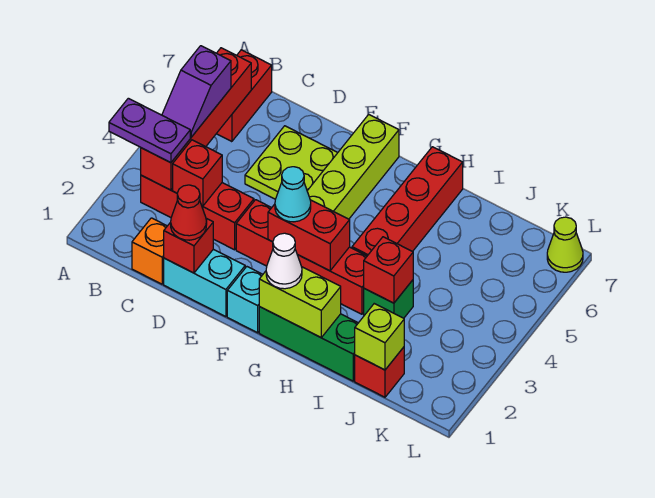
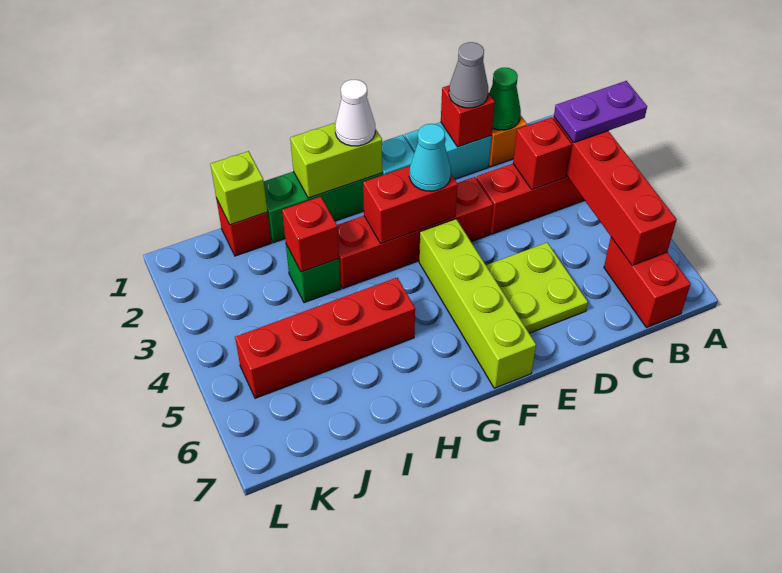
purple slope B4:B5 level 3 top 5 -> none
none -> green cone C1 level 2
red cone D1 level 3 -> grey cone D1 level 3
red brick H4:H7 level 1 -> red brick H5:K5 level 1
lime cone L7 level 1 -> none

